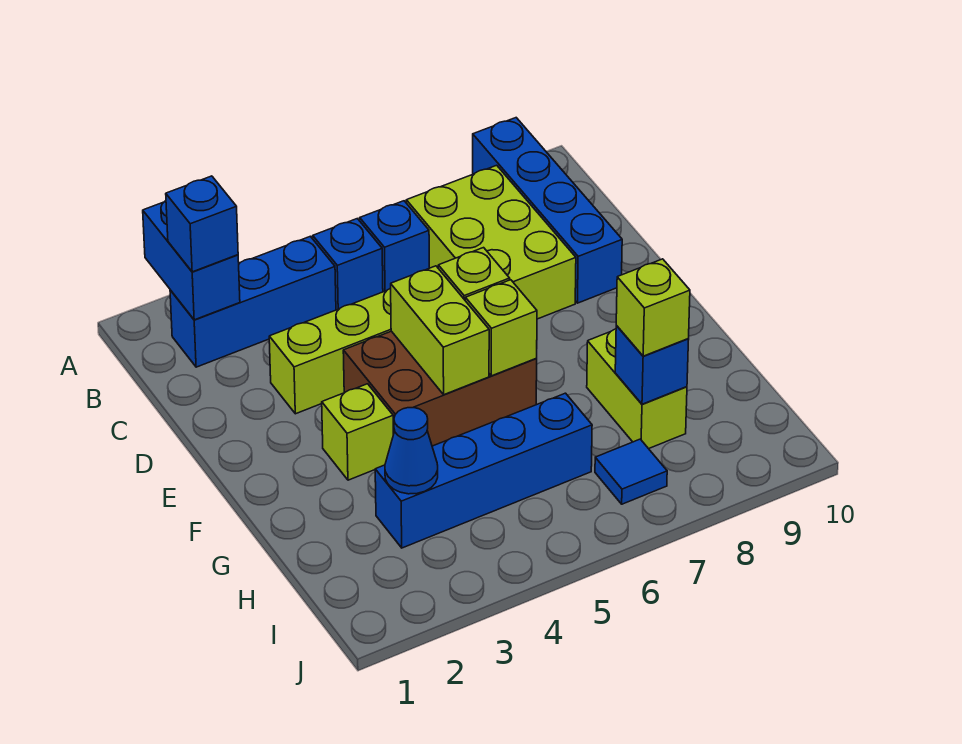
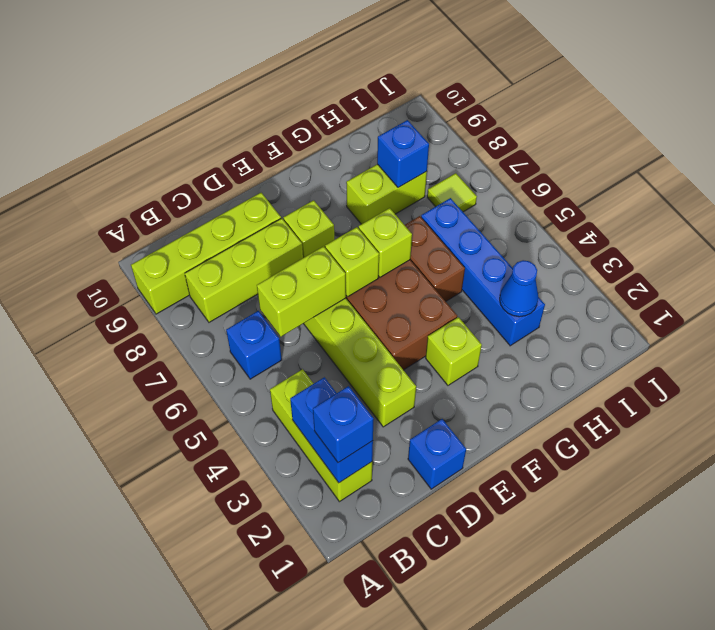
blue brick A2:B2 level 2 -> blue brick B2:B3 level 2
blue brick A9:D9 level 1 -> lime brick A9:D9 level 1
blue brick B2:B4 level 1 -> lime brick B2:B4 level 1
blue brick B5 level 1 -> blue brick D1 level 1
lime brick B7:D8 level 1 -> lime brick B8:D8 level 1
lime brick E5:F5 level 2 -> lime brick C6:D6 level 2
none -> brown brick G5:G6 level 1
lime brick H8 level 3 -> lime brick E8 level 1
blue tile I7 level 1 -> lime tile I7 level 1

